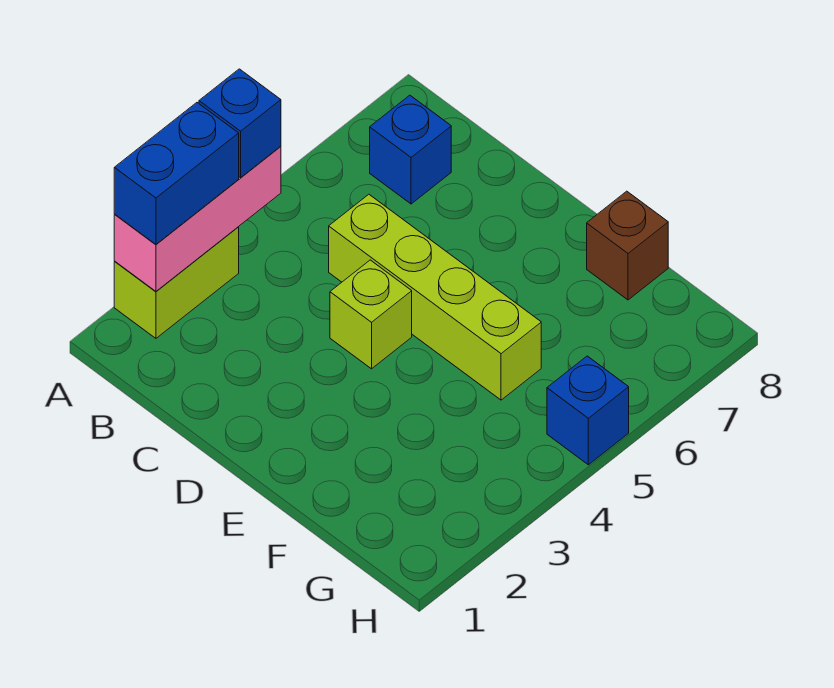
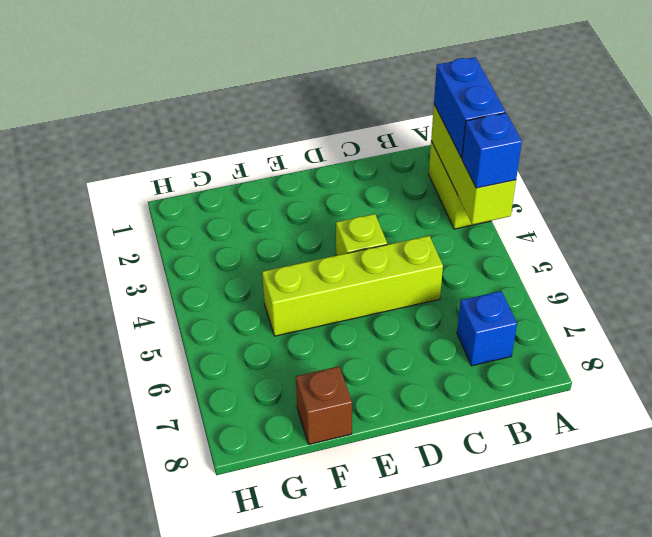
pink brick A2:A4 level 2 -> lime brick A2:A4 level 2
blue brick H5 level 1 -> none

